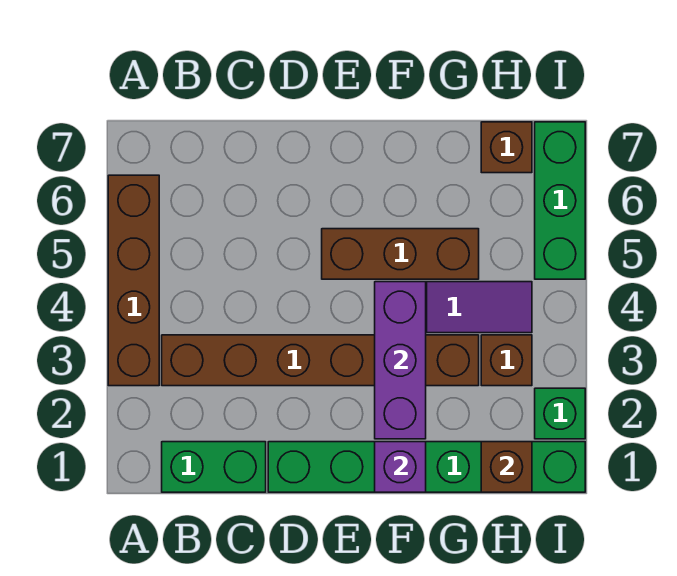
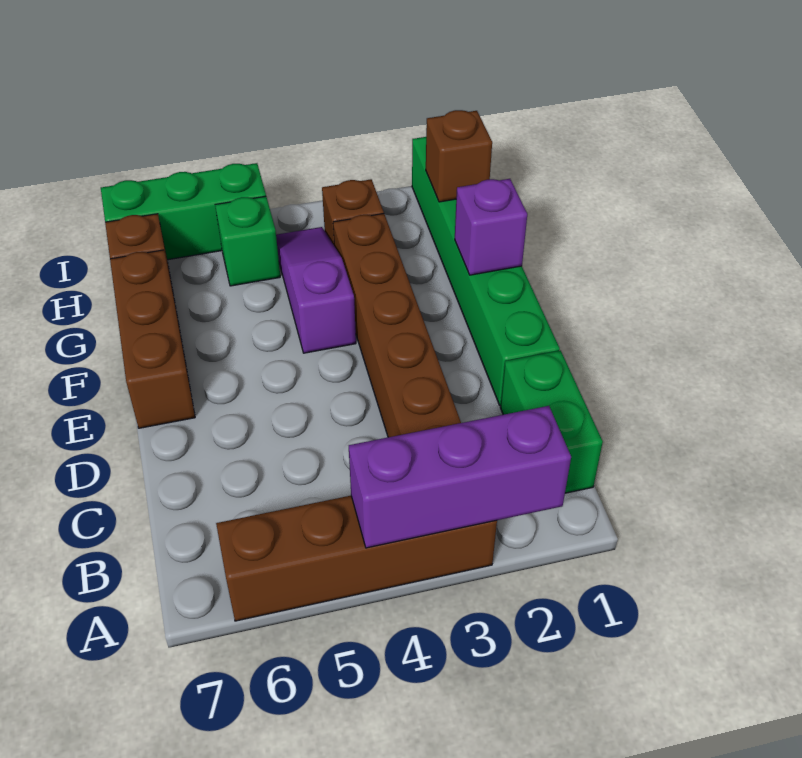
brown brick E5:G5 level 1 -> brown brick E7:G7 level 1
purple brick F2:F4 level 2 -> purple brick A2:A4 level 2
green brick I2 level 1 -> green brick H5 level 1

